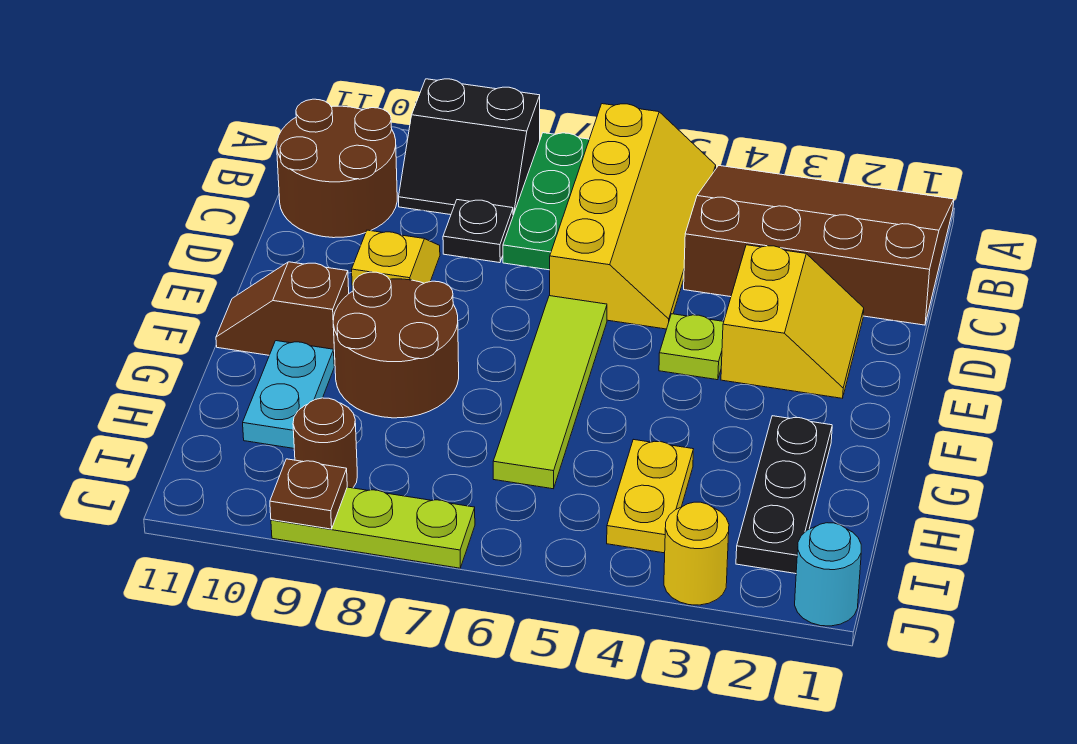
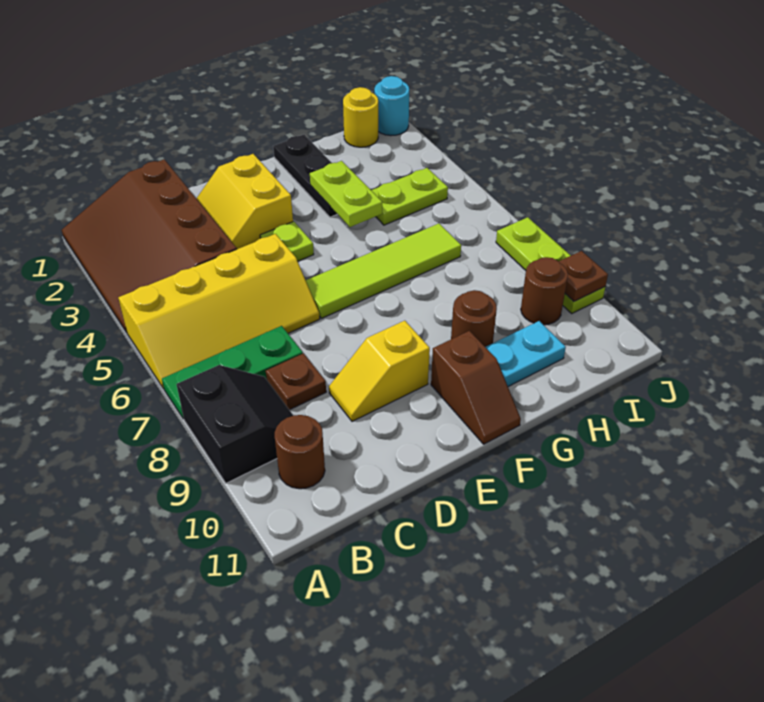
yellow slope A5:D6 level 1 top 6 -> yellow slope A5:D6 level 1 top 5
brown round brick B10:C11 level 1 -> brown round brick B10 level 1
black plate C8 level 1 -> brown plate C8 level 1
yellow slope D2:E3 level 1 top 3 -> yellow slope D2:E3 level 1 top E
brown round brick F8:G9 level 1 -> brown round brick G9 level 1
black plate G2:I2 level 1 -> black plate G1:G3 level 1
none -> lime plate G3:G4 level 2
yellow plate H4:I4 level 1 -> lime plate H4:I4 level 1
yellow round brick J3 level 1 -> yellow round brick I1 level 1

